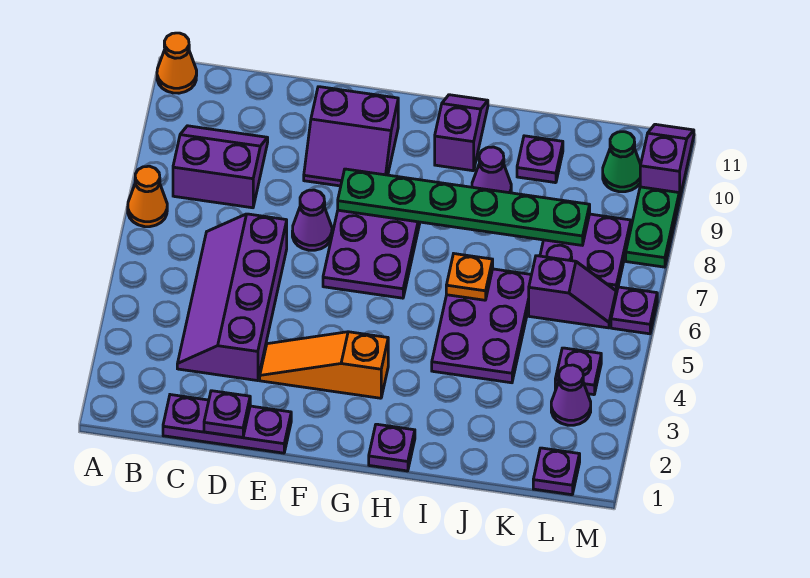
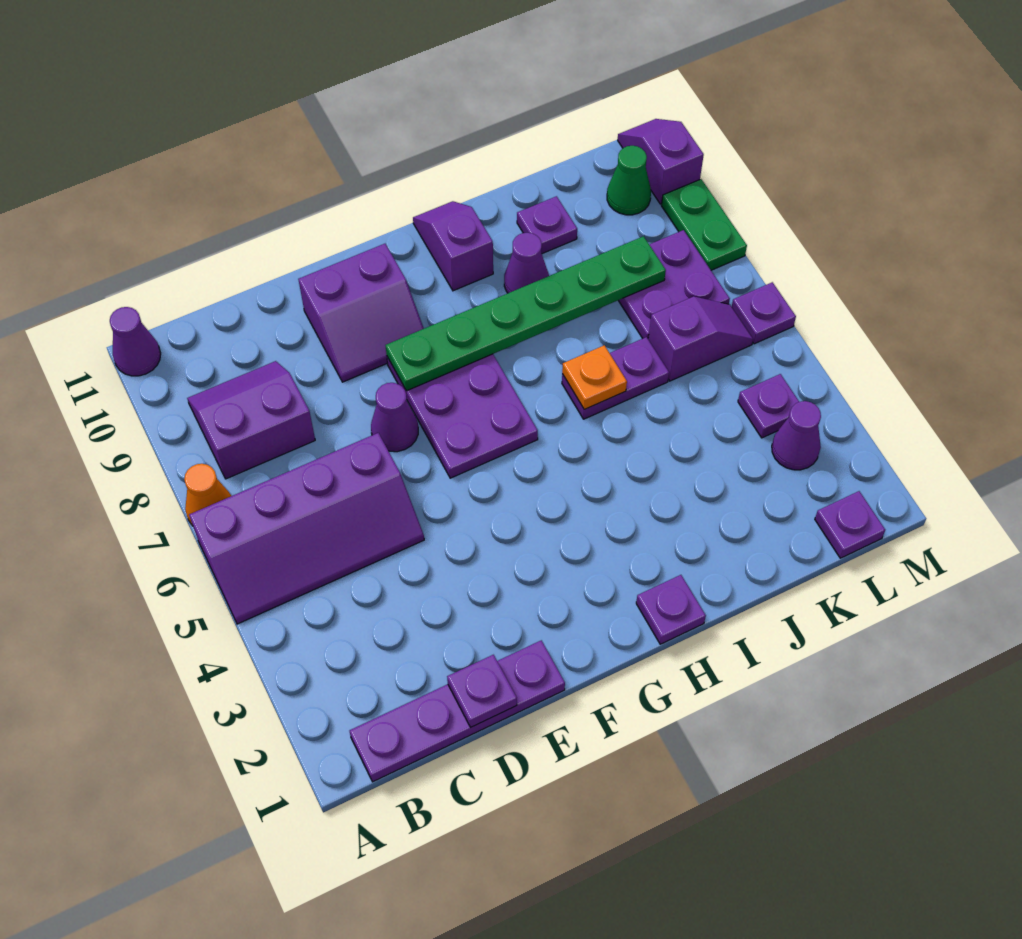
orange cone A11 level 1 -> purple cone A11 level 1
purple plate C1:E1 level 1 -> purple plate B1:E1 level 1
purple slope C3:D6 level 1 top D -> purple slope A5:D6 level 1 top 6
orange slope E3:G3 level 1 top G -> none
purple plate I4:J6 level 1 -> purple plate I6:J6 level 1

